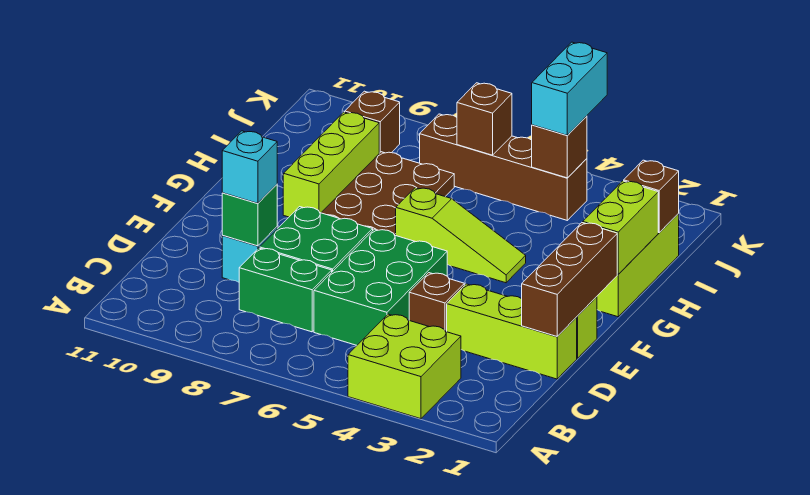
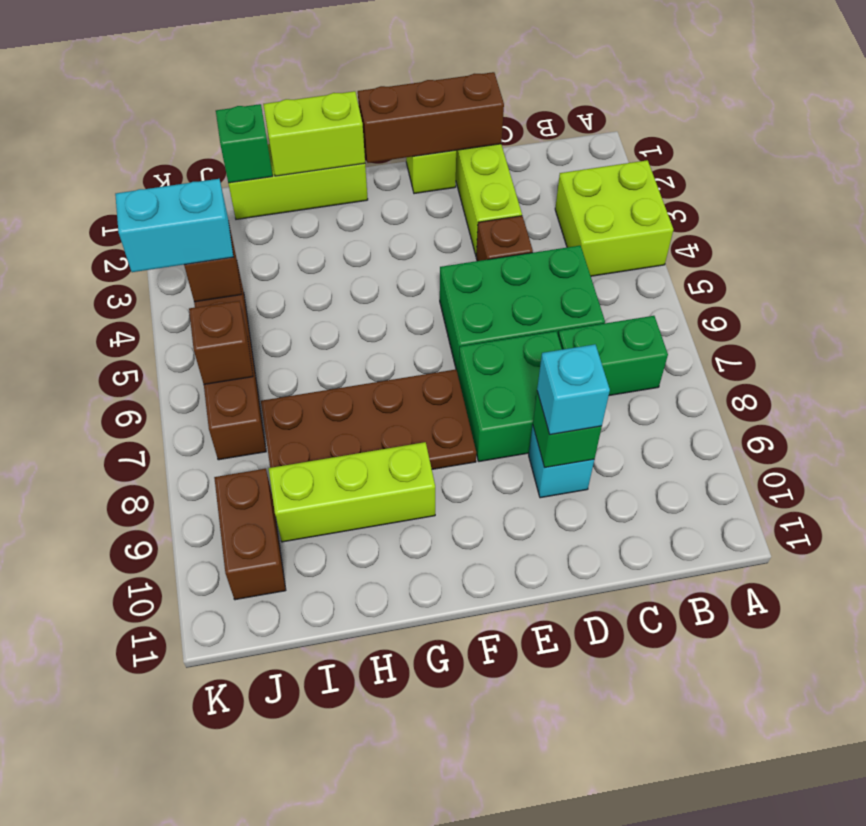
green brick C7:C8 level 1 -> green brick B7:C7 level 1
lime slope G4:G6 level 1 top 6 -> none
brown brick I1 level 2 -> green brick I1 level 2
brown brick J9 level 1 -> brown brick J9:J10 level 1

